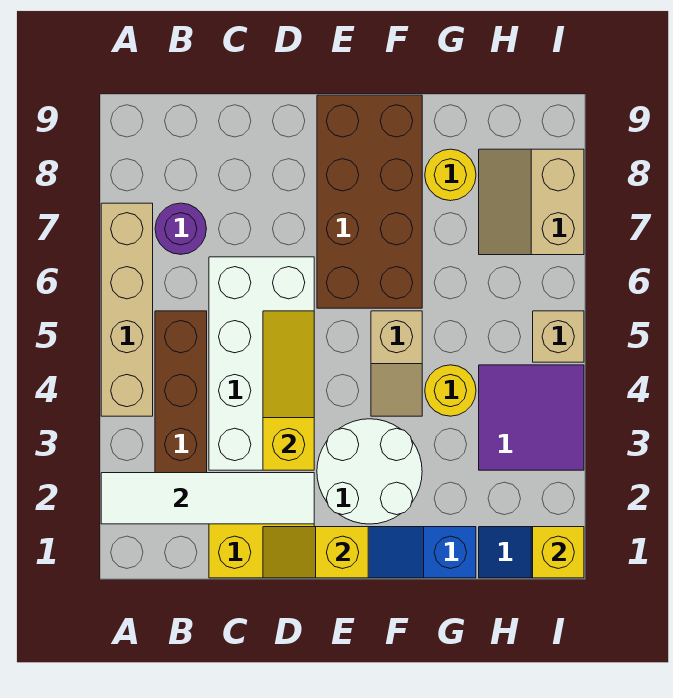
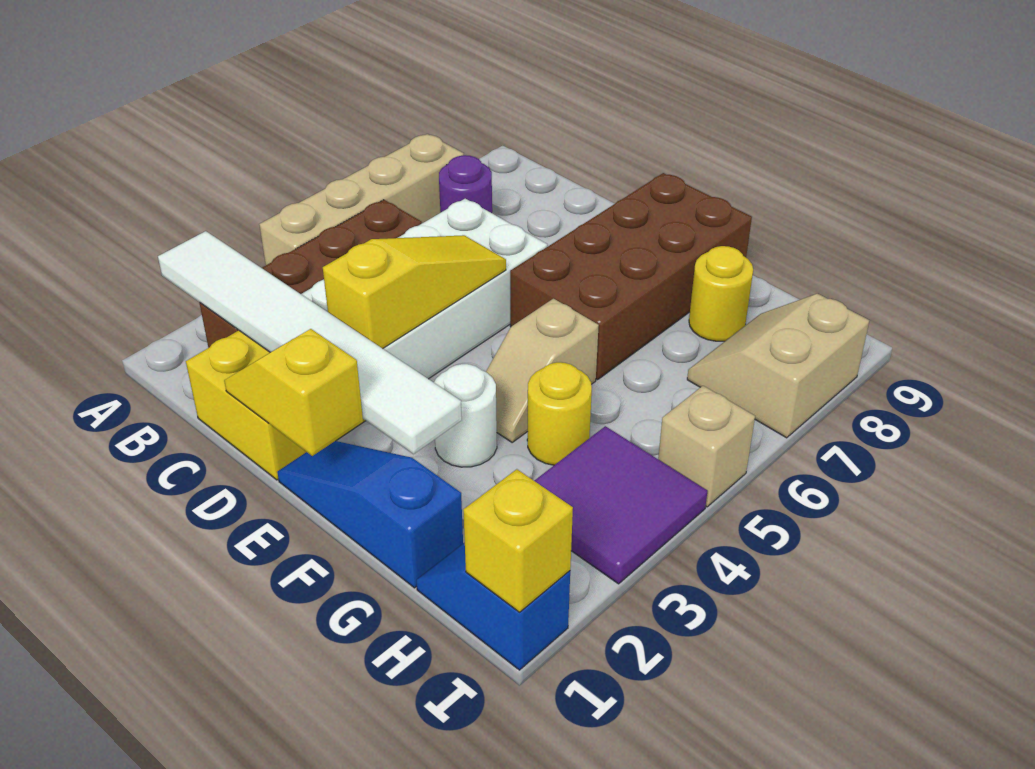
white tile A2:D2 level 2 -> white tile A2:F2 level 2
white round brick E2:F3 level 1 -> white round brick F3 level 1

